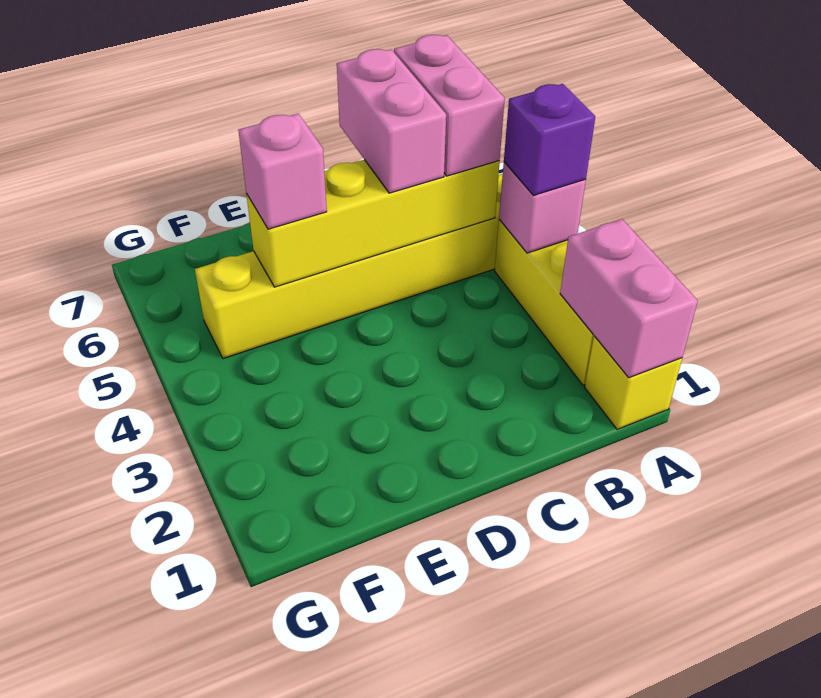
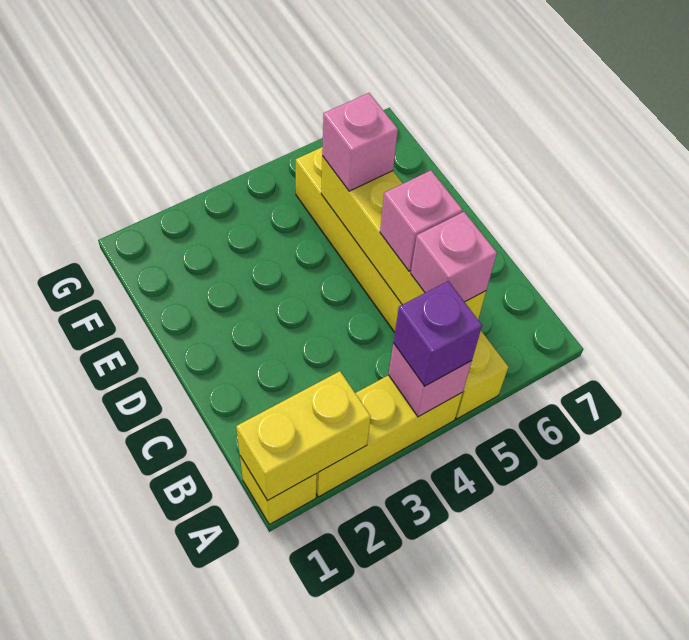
pink brick A1:A2 level 2 -> yellow brick A1:A2 level 2
pink brick B5:B6 level 3 -> pink brick B5 level 3
pink brick C5:C6 level 3 -> pink brick C5 level 3

